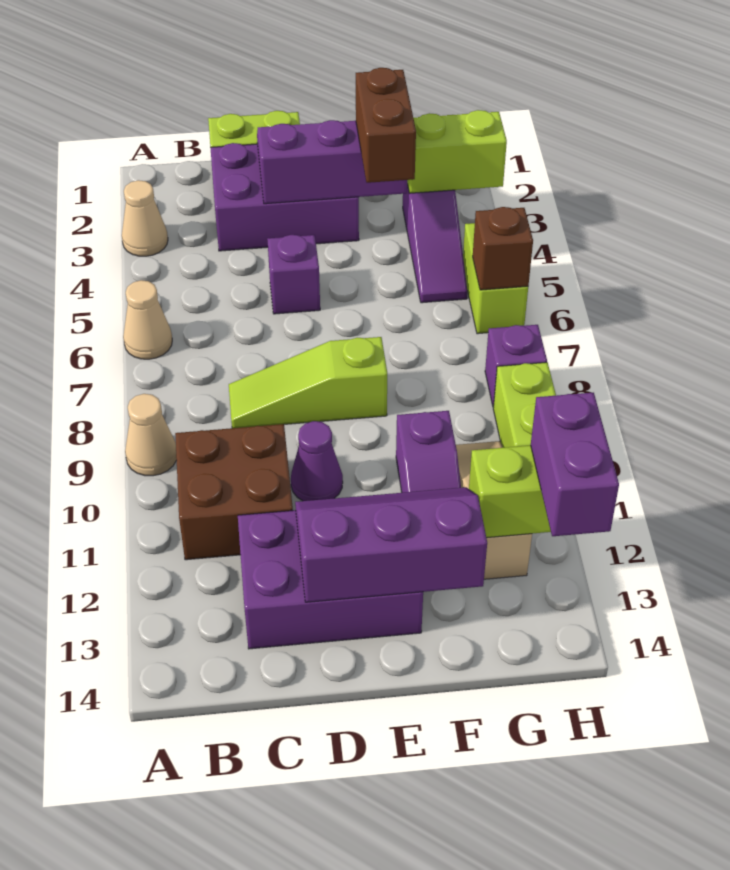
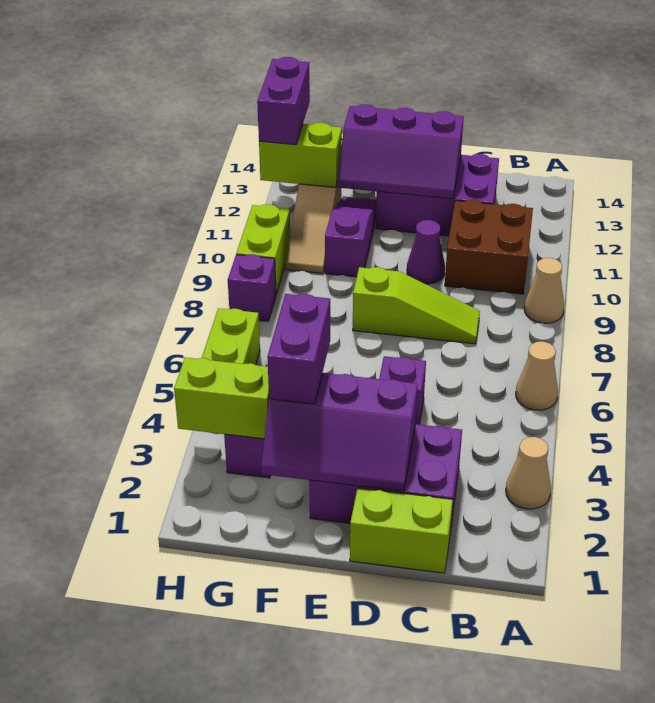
brown brick F3:F4 level 3 -> purple brick F3:F4 level 3
brown brick H6 level 2 -> none

